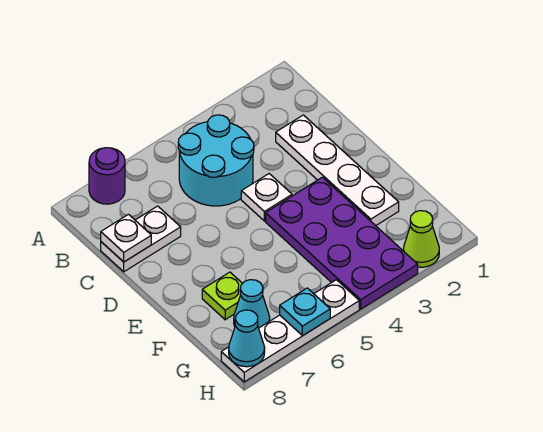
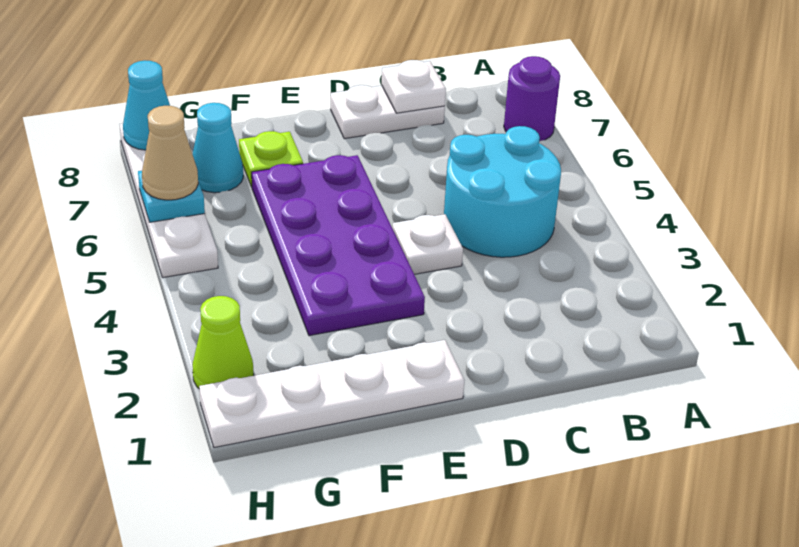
white plate C2:F2 level 1 -> white plate E1:H1 level 1
white plate C7:C8 level 1 -> white plate C8:D8 level 1
purple plate E3:H4 level 1 -> purple plate E3:F6 level 1
none -> tan cone H6 level 3

